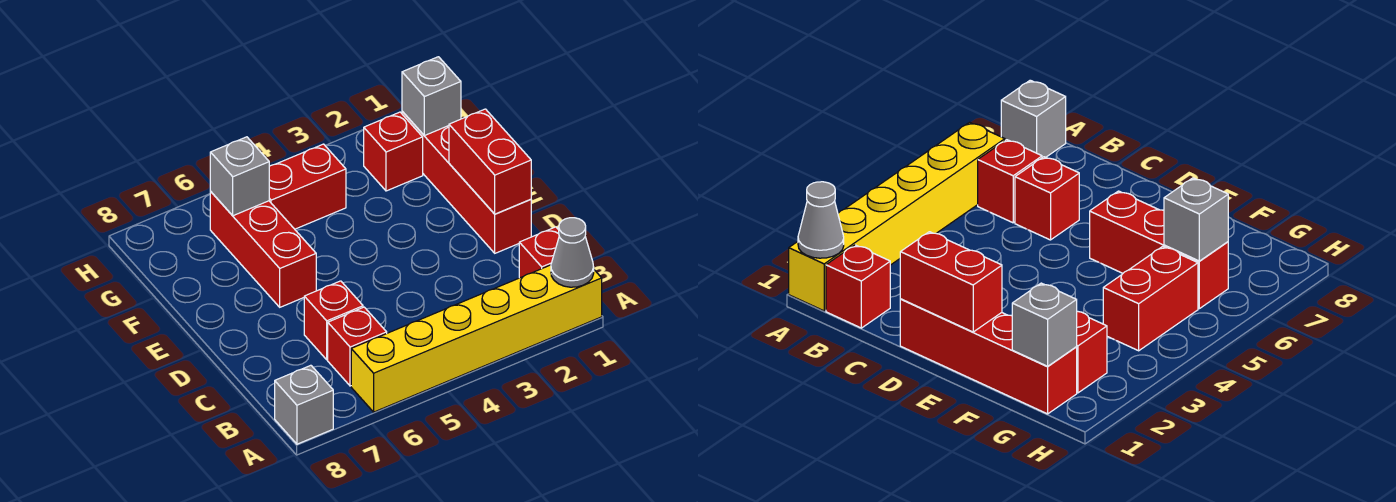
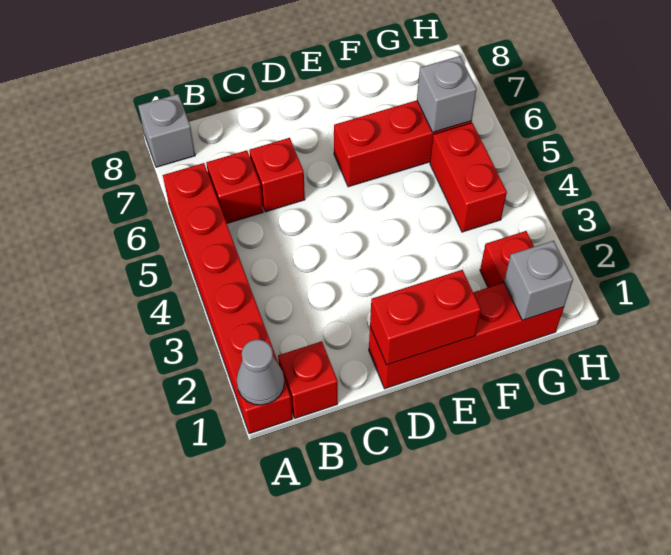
yellow brick A1:A6 level 1 -> red brick A1:A6 level 1

